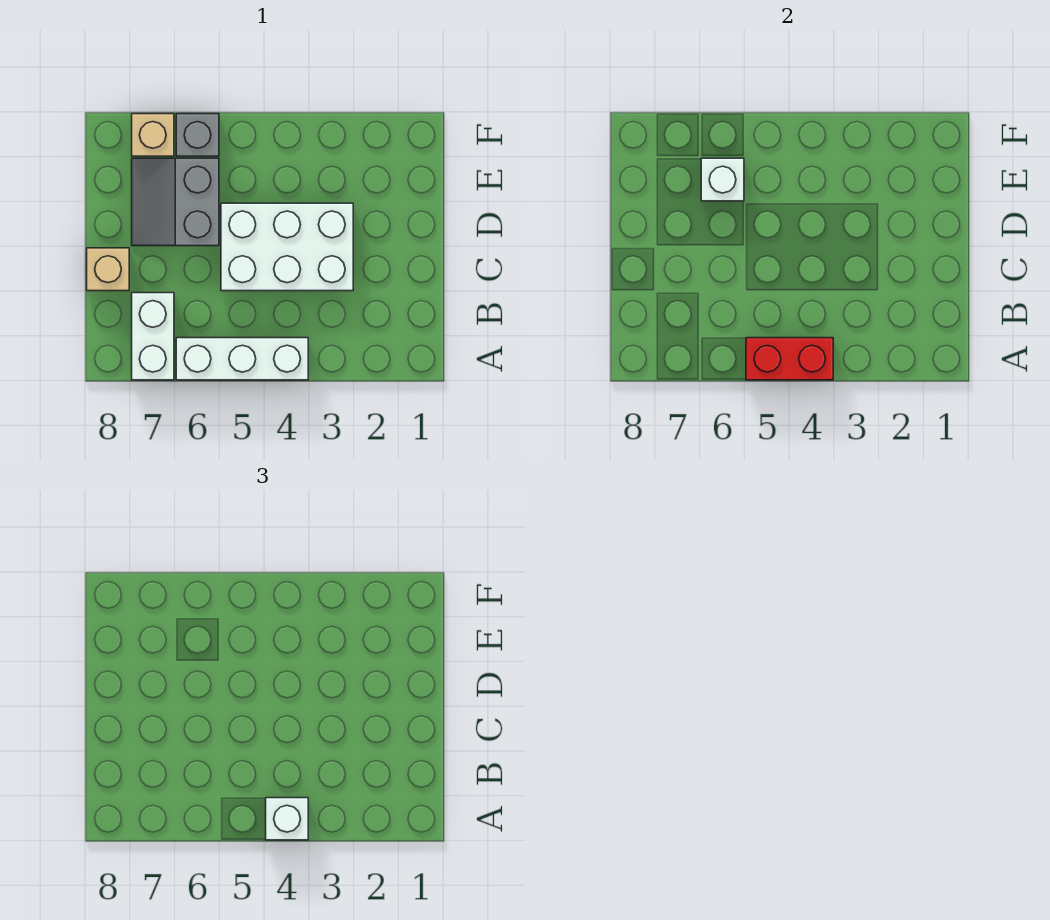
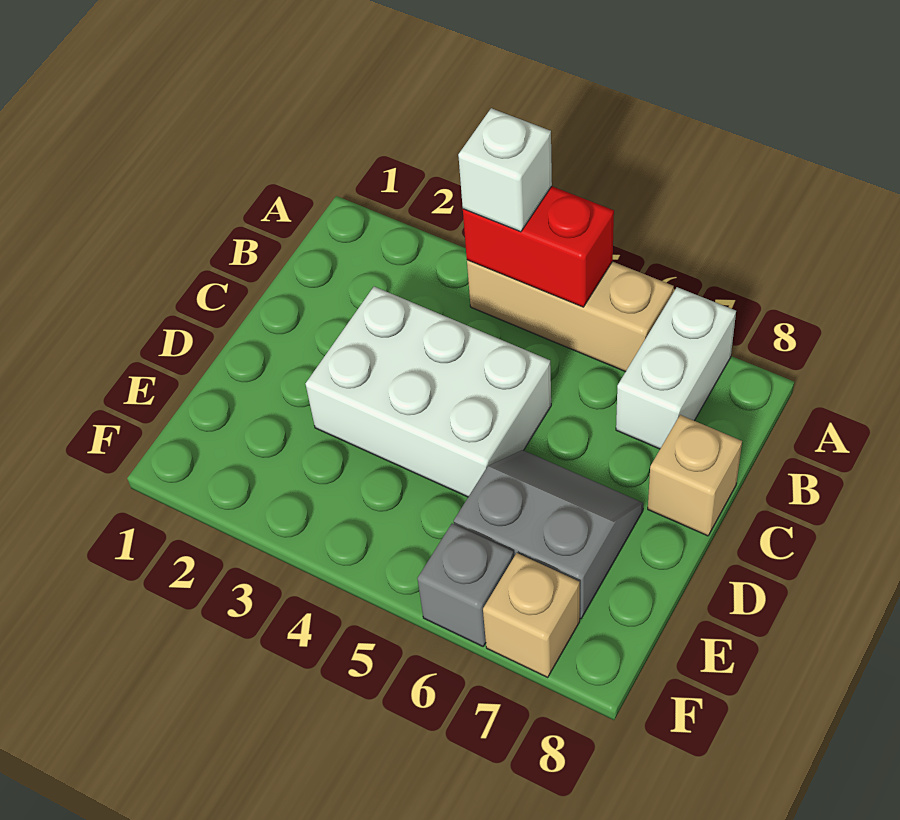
white brick A4:A6 level 1 -> tan brick A4:A6 level 1
grey slope D6:E7 level 1 top 6 -> grey slope D6:E7 level 1 top E
white brick E6 level 2 -> none

